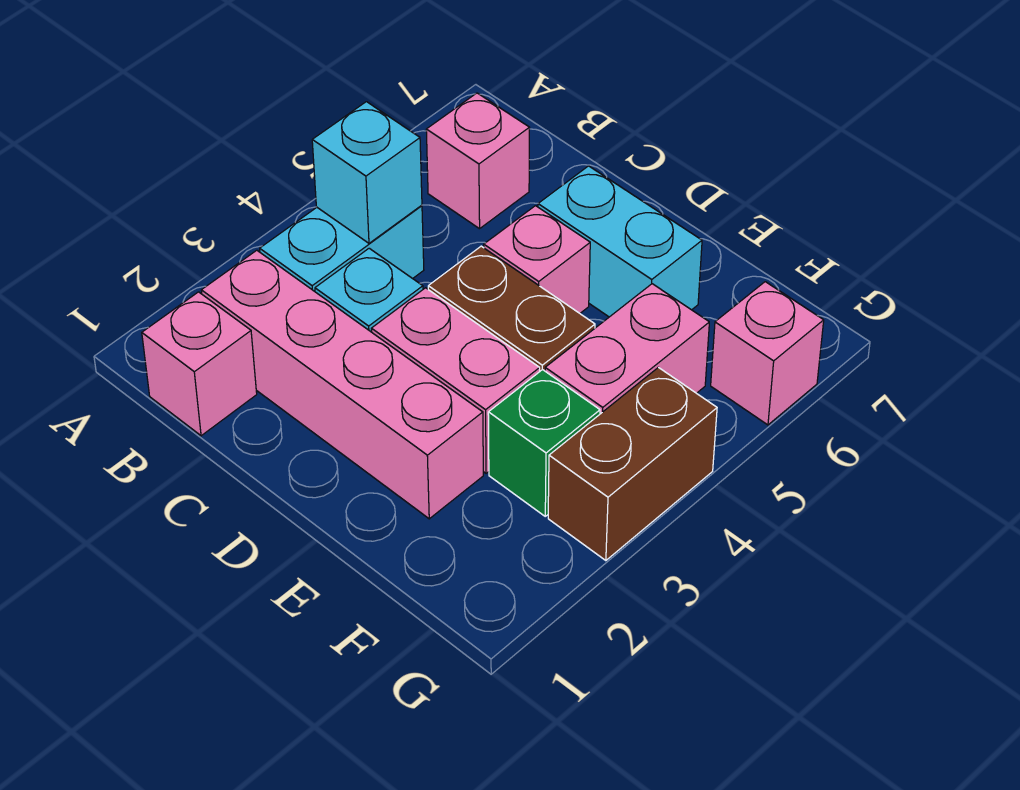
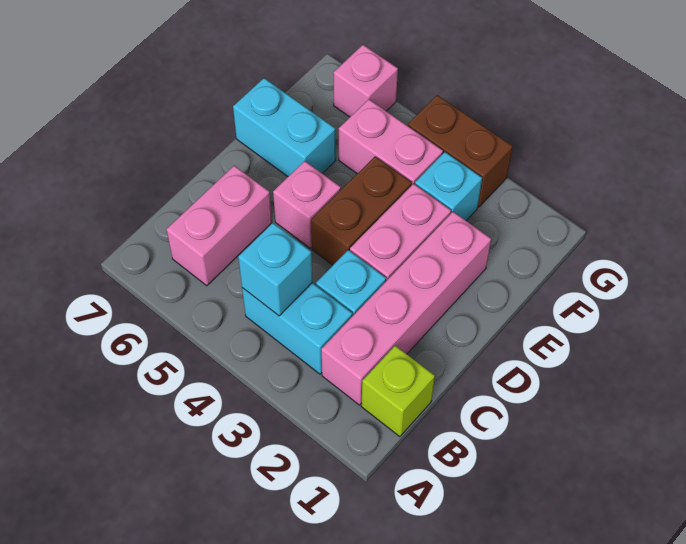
pink brick B1 level 1 -> lime brick B1 level 1
pink brick B6 level 1 -> pink brick B6:C6 level 1
cyan brick D6:E6 level 1 -> cyan brick E6:E7 level 1
green brick F3 level 1 -> cyan brick F3 level 1

